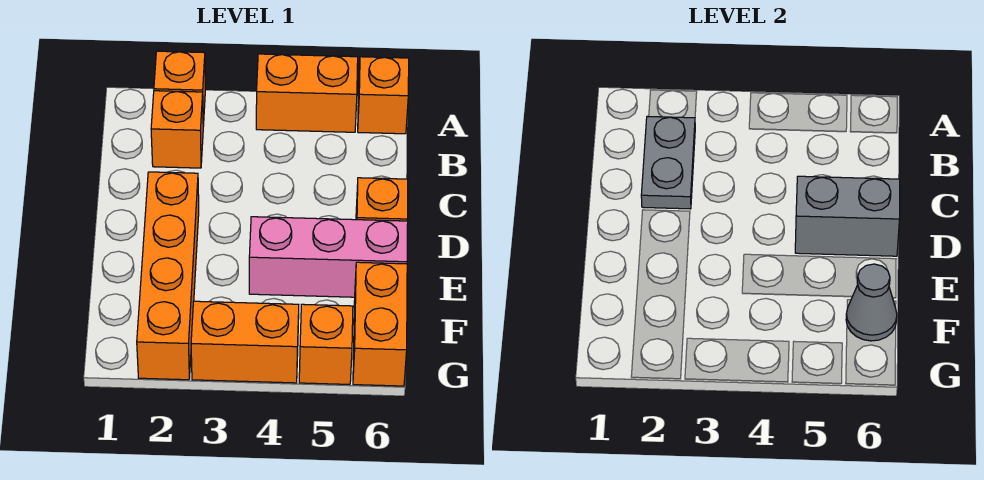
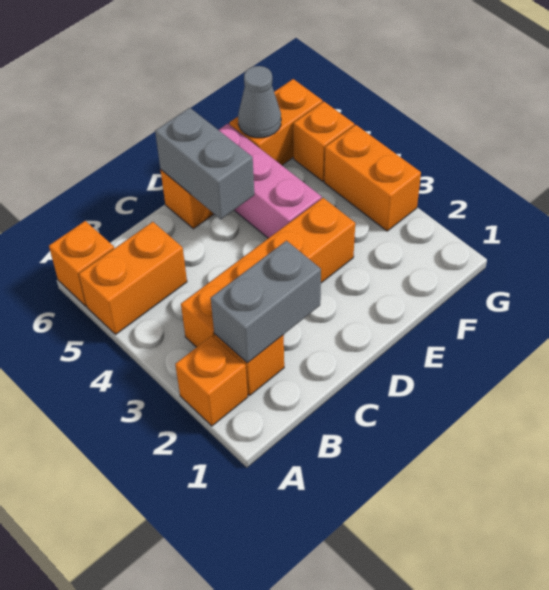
orange brick A4:A5 level 1 -> orange brick A5:B5 level 1
grey plate B2:C2 level 2 -> grey brick B2:C2 level 2
orange brick D2:G2 level 1 -> orange brick B3:E3 level 1

